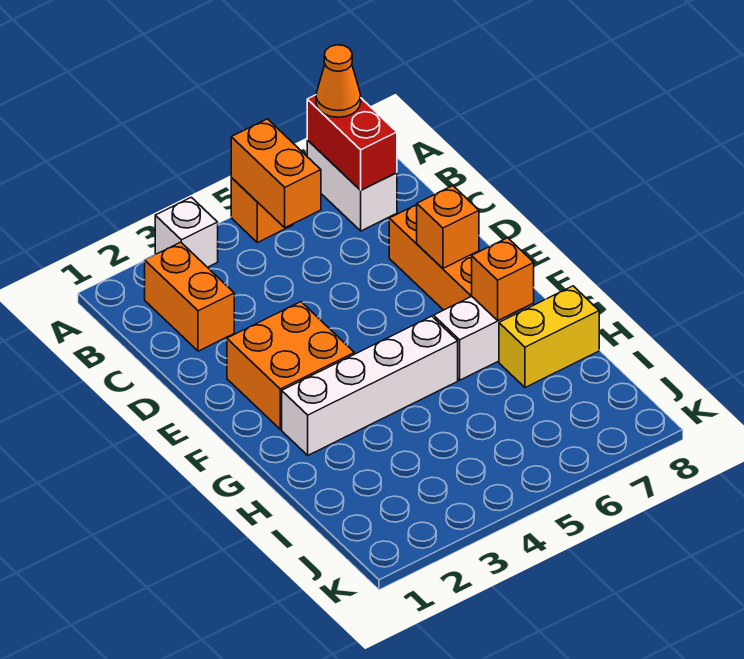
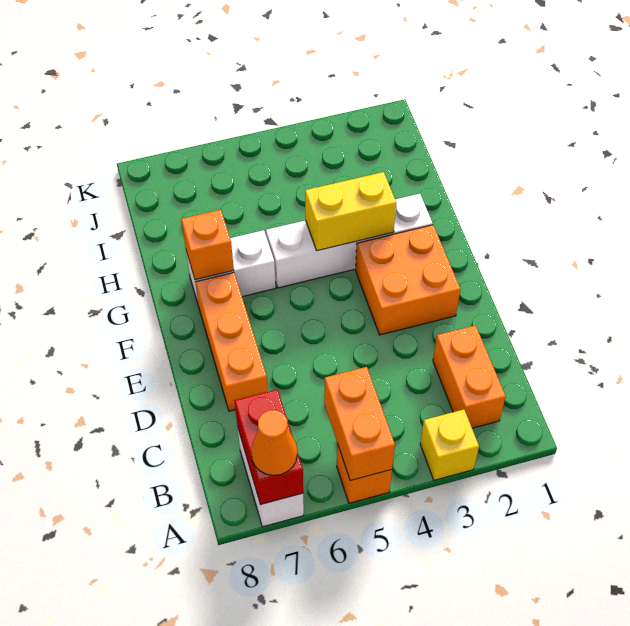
white brick A3 level 1 -> yellow brick A3 level 1
orange brick E7 level 2 -> none
yellow brick H7:H8 level 1 -> yellow brick G3:G4 level 2

